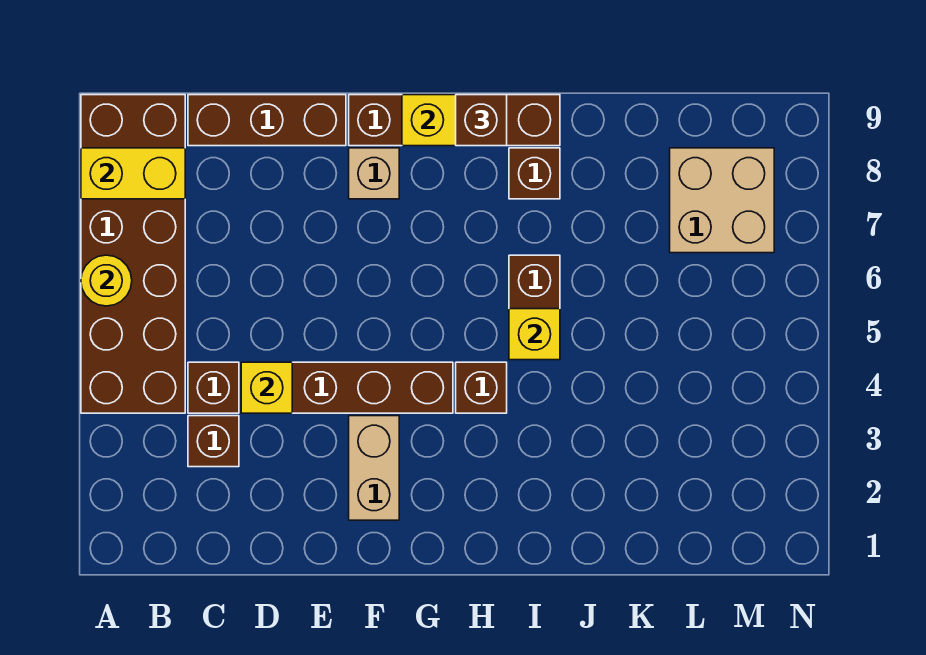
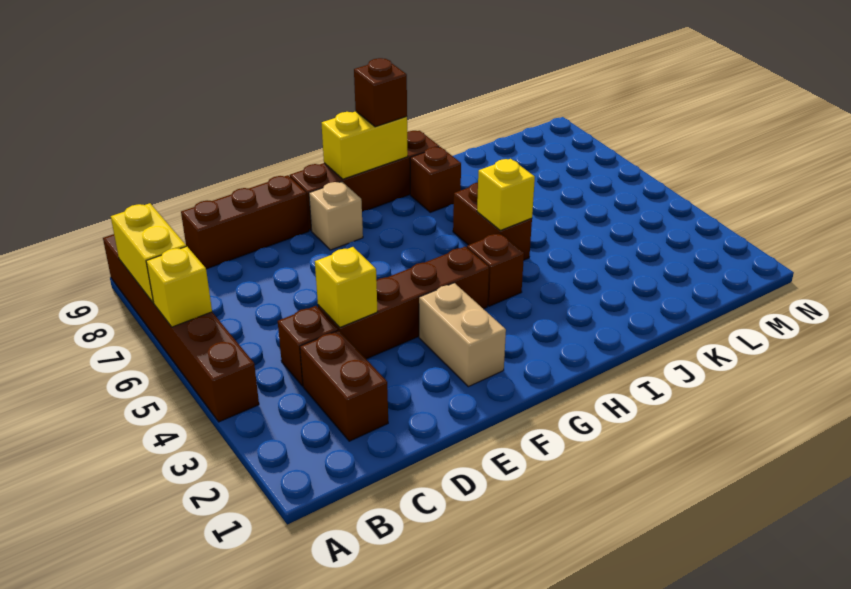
brown brick A4:B9 level 1 -> brown brick A4:A9 level 1
yellow round brick A6 level 2 -> yellow brick A6 level 2
yellow brick A8:B8 level 2 -> yellow brick A7:A8 level 2
brown brick C3 level 1 -> brown brick C2:C3 level 1
tan brick L7:M8 level 1 -> none

